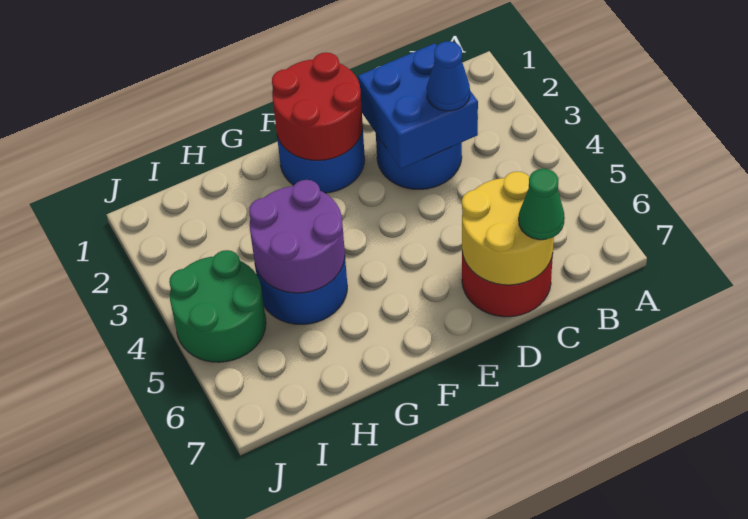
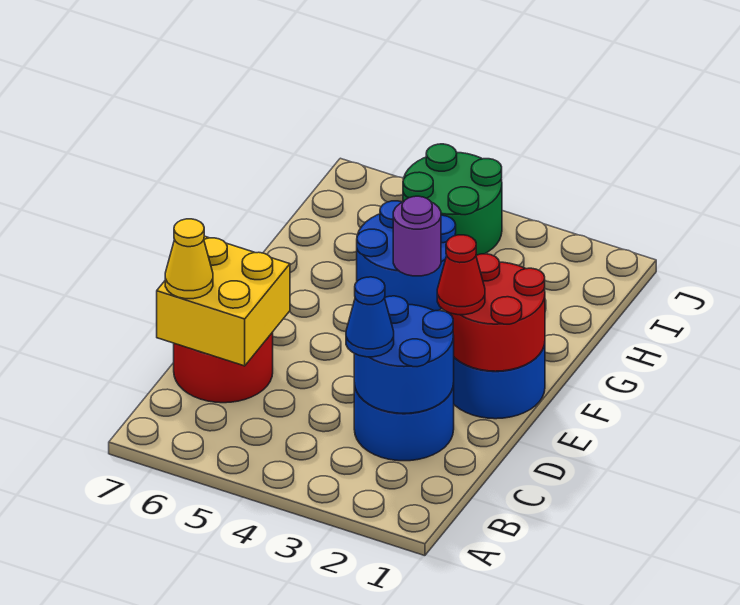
blue brick C2:D3 level 2 -> blue round brick C2:D3 level 2
yellow round brick C6:D7 level 2 -> yellow brick C6:D7 level 2
green cone C7 level 3 -> yellow cone C7 level 3
none -> red cone E2 level 3
purple round brick G4:H5 level 2 -> purple round brick G4 level 2

